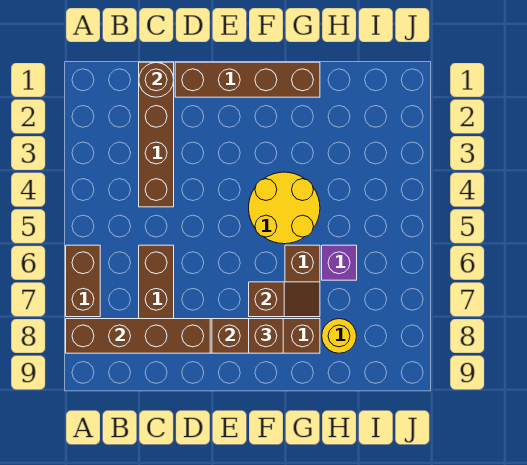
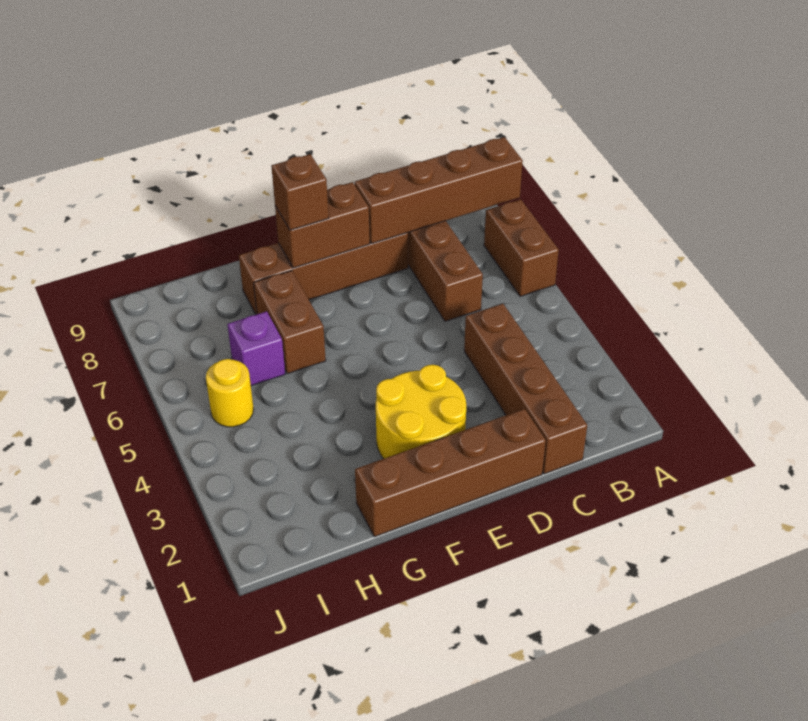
brown round brick C1 level 2 -> none
yellow round brick F4:G5 level 1 -> yellow round brick E2:F3 level 1
brown slope F7:G7 level 2 top F -> none
yellow round brick H8 level 1 -> yellow round brick I5 level 1

